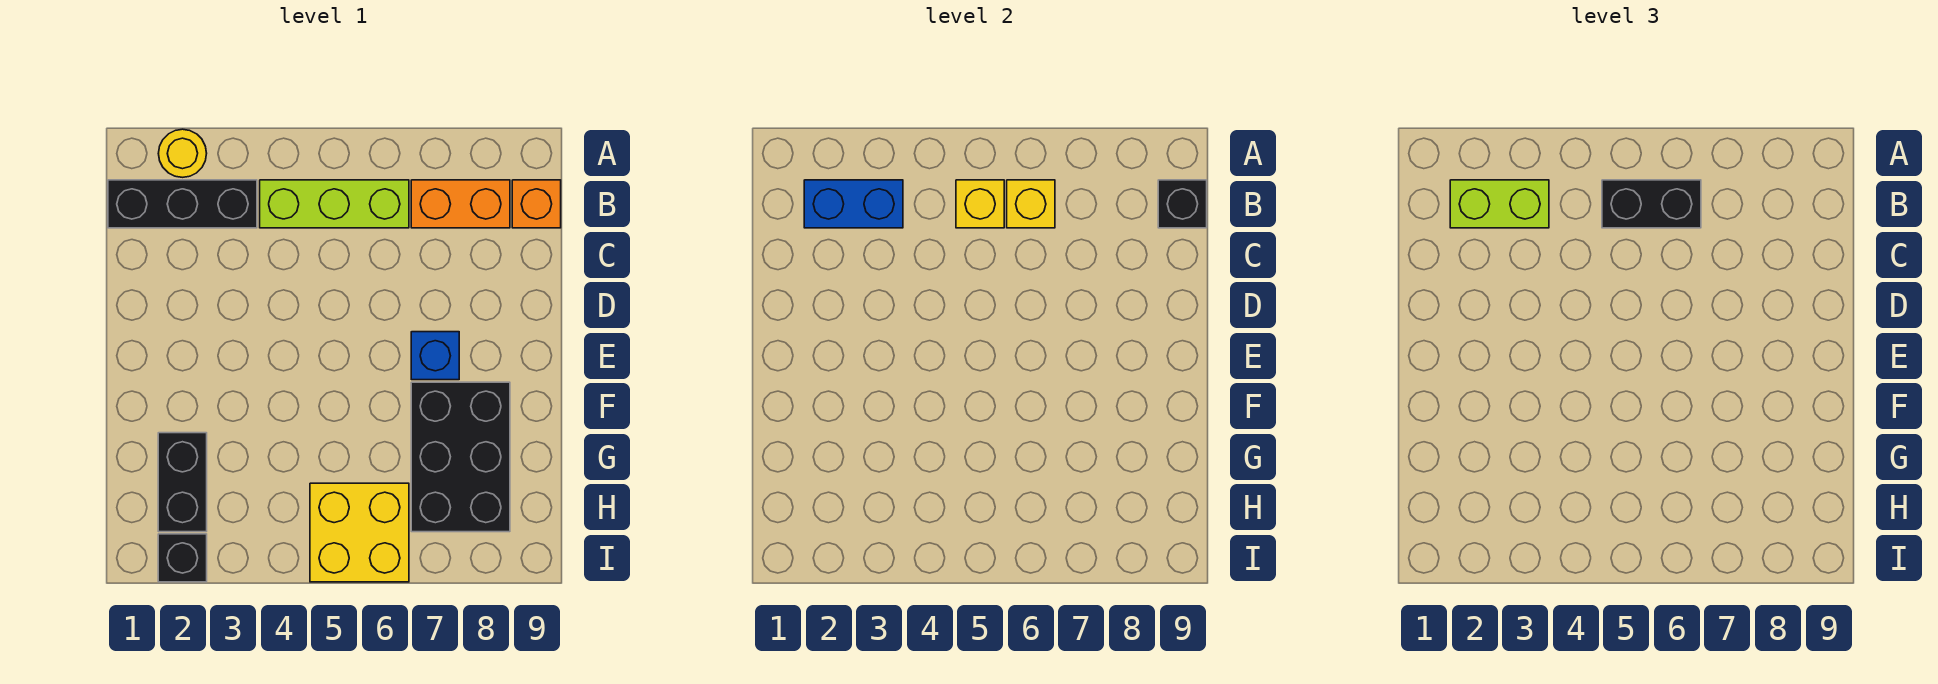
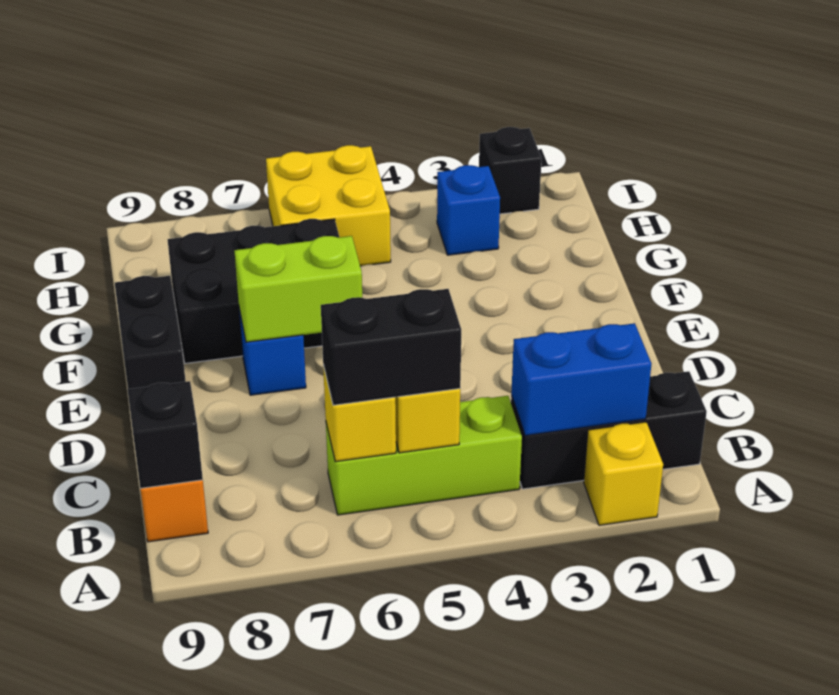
yellow round brick A2 level 1 -> yellow brick A2 level 1
lime brick B2:B3 level 3 -> lime brick E6:E7 level 2
orange brick B7:B8 level 1 -> none
black brick F7:H8 level 1 -> black brick F6:G8 level 1
black brick G2:H2 level 1 -> black brick E9:F9 level 1
none -> blue brick H3 level 1

